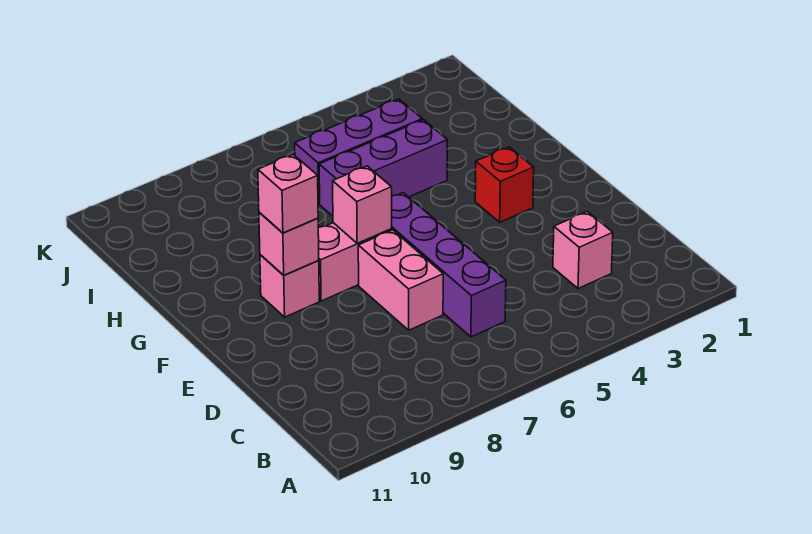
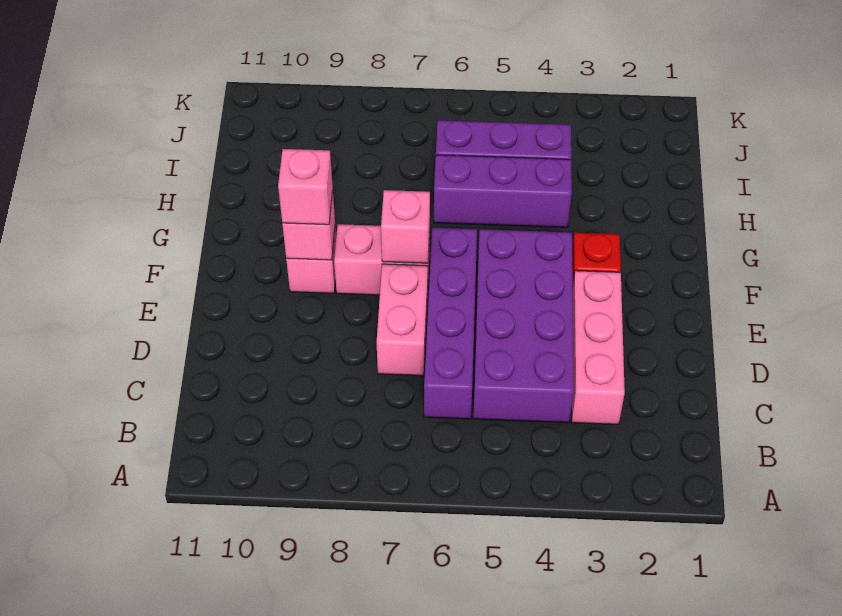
pink brick C3 level 1 -> pink brick C3:E3 level 1
none -> purple brick C4:F5 level 1

